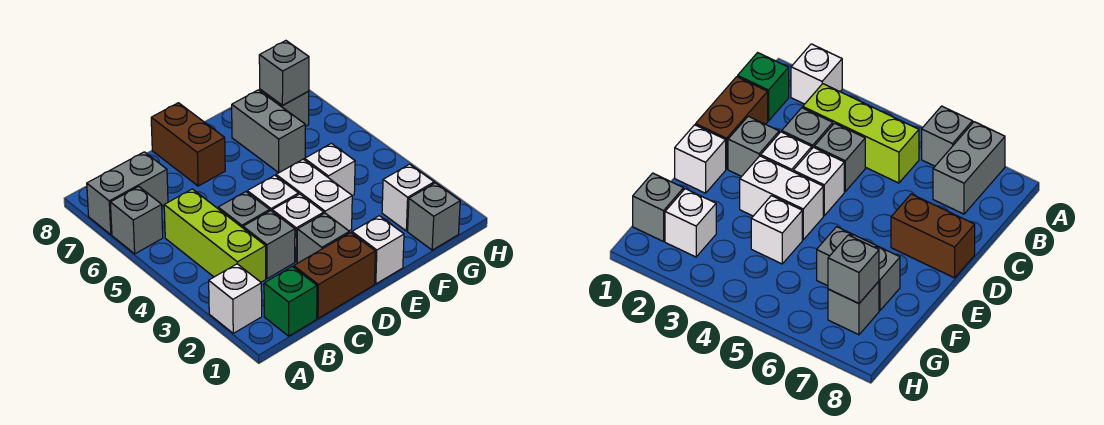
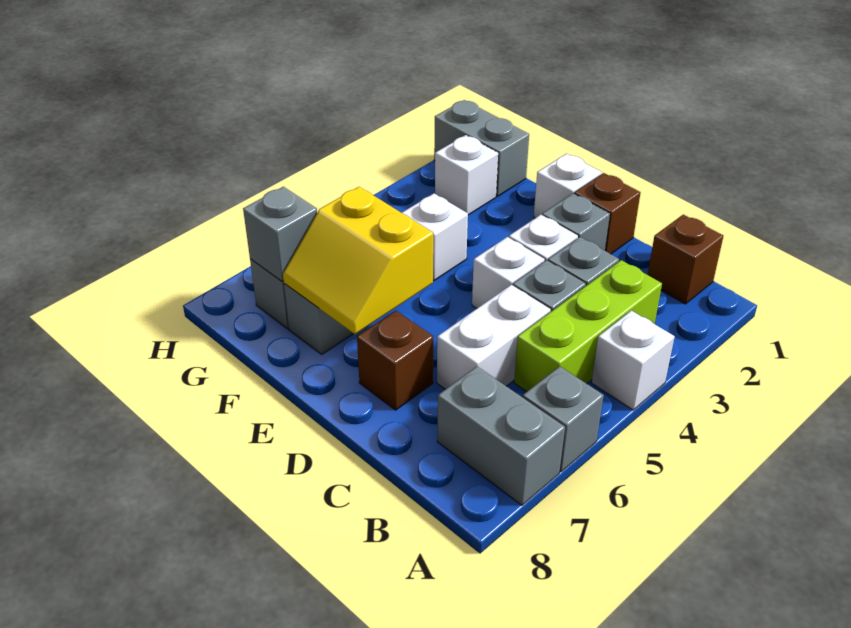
white brick A2 level 1 -> white brick A4 level 1
green brick B1 level 1 -> brown brick B1 level 1
brown brick C1:D1 level 1 -> brown brick D1 level 1
brown brick D7:D8 level 1 -> brown brick D7 level 1
white brick E3:E4 level 1 -> white brick C5:C6 level 1
none -> yellow slope E6:F7 level 2 top 6
grey brick G1 level 1 -> grey brick G1:H1 level 1

